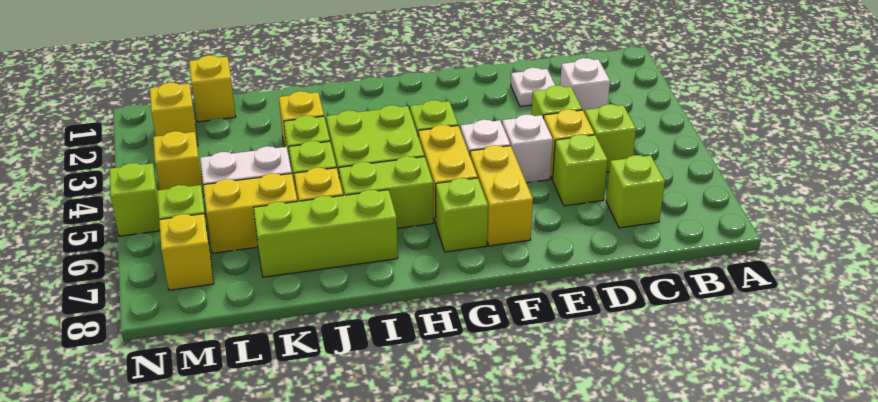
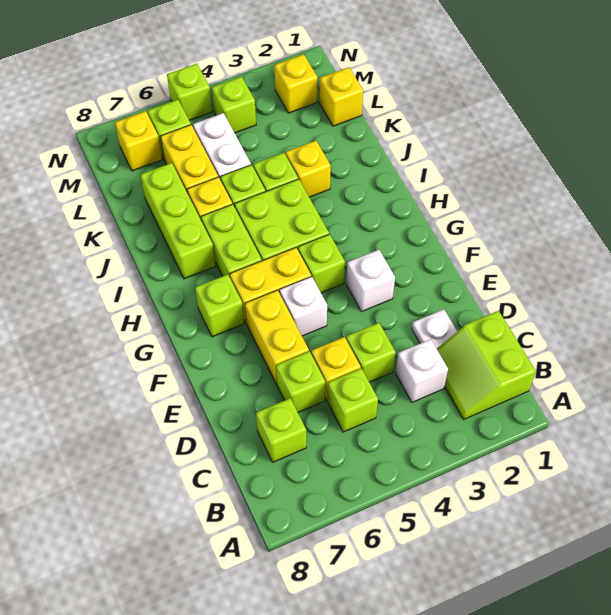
none -> lime slope B1:C2 level 1 top 1
white brick E5 level 1 -> white brick F3 level 1
yellow brick F6:F7 level 1 -> yellow brick E6:F6 level 1
yellow brick M4 level 1 -> lime brick M4 level 1

